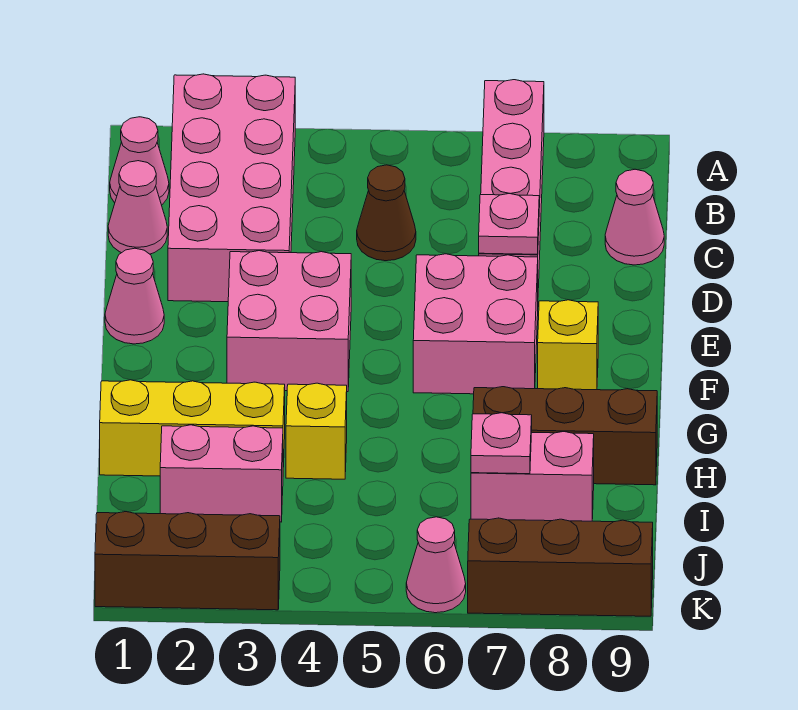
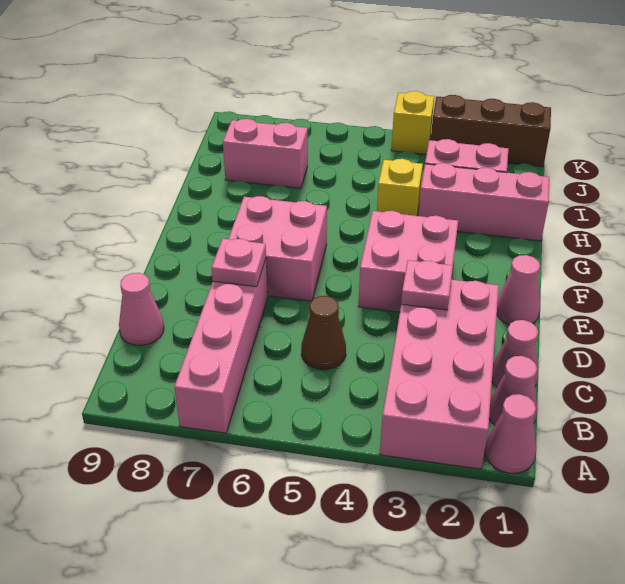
yellow brick F8 level 1 -> yellow brick K4 level 1
yellow brick H1:H3 level 1 -> pink brick H1:H3 level 1
brown brick H7:H9 level 1 -> none
pink plate I7 level 2 -> pink plate D3 level 2
pink cone K6 level 1 -> pink cone A1 level 1
brown brick K7:K9 level 1 -> none

